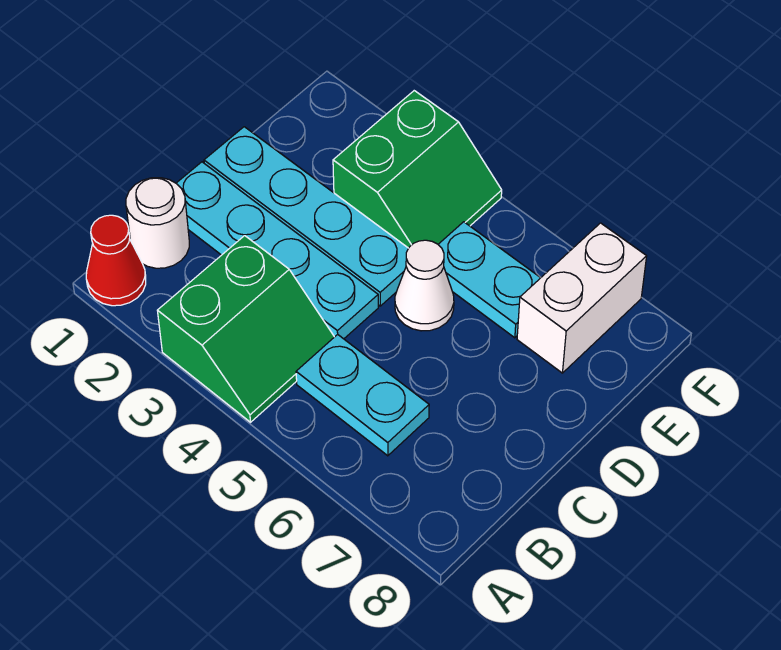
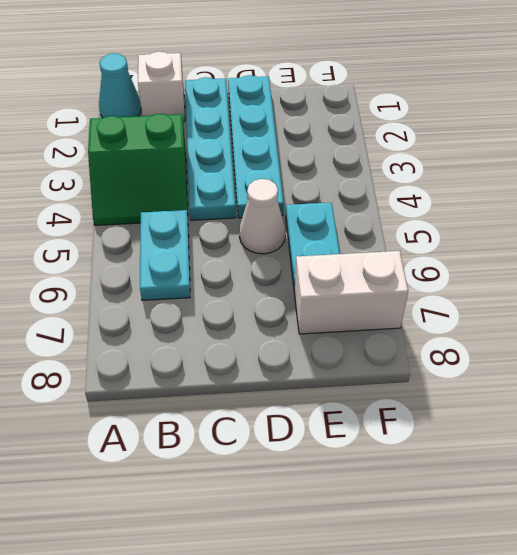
red cone A1 level 1 -> cyan cone A1 level 1
white round brick B1 level 1 -> white brick B1 level 1
green slope E3:F4 level 1 top 3 -> none

